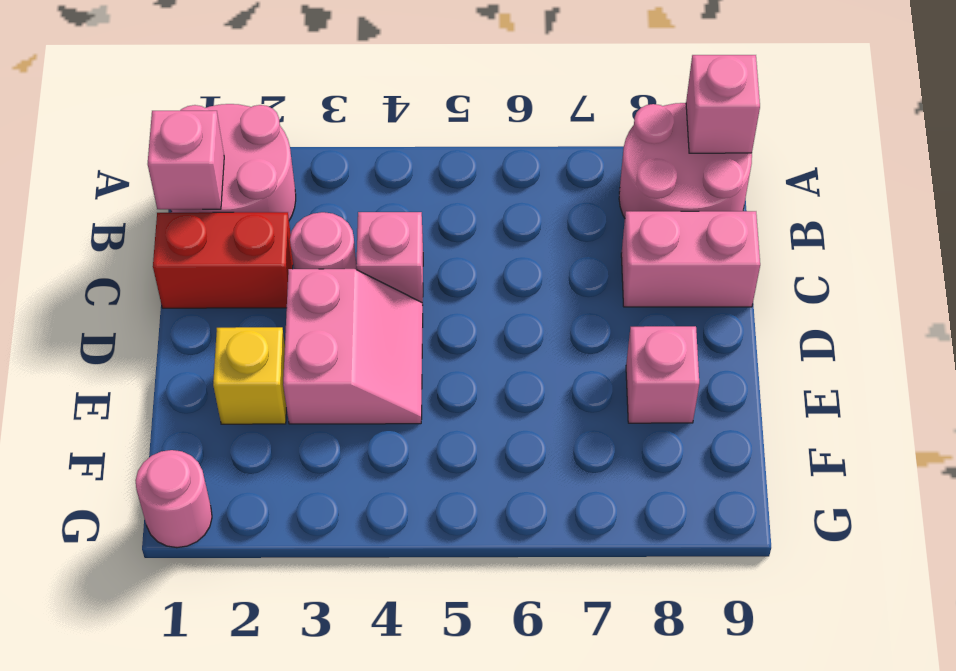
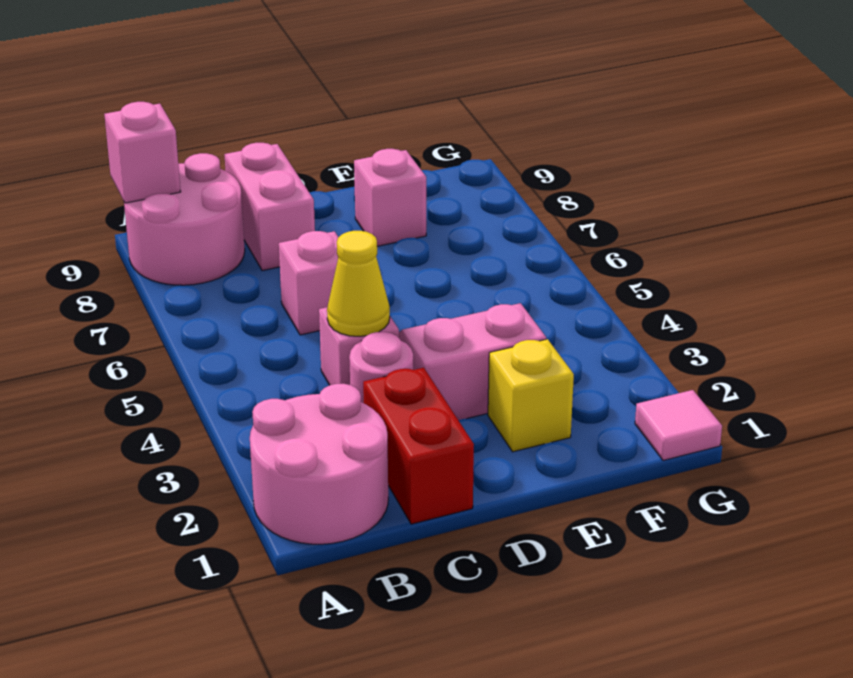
pink brick B1 level 2 -> pink brick C6 level 1
none -> yellow cone C4 level 2
pink round brick G1 level 1 -> pink tile G1 level 1

